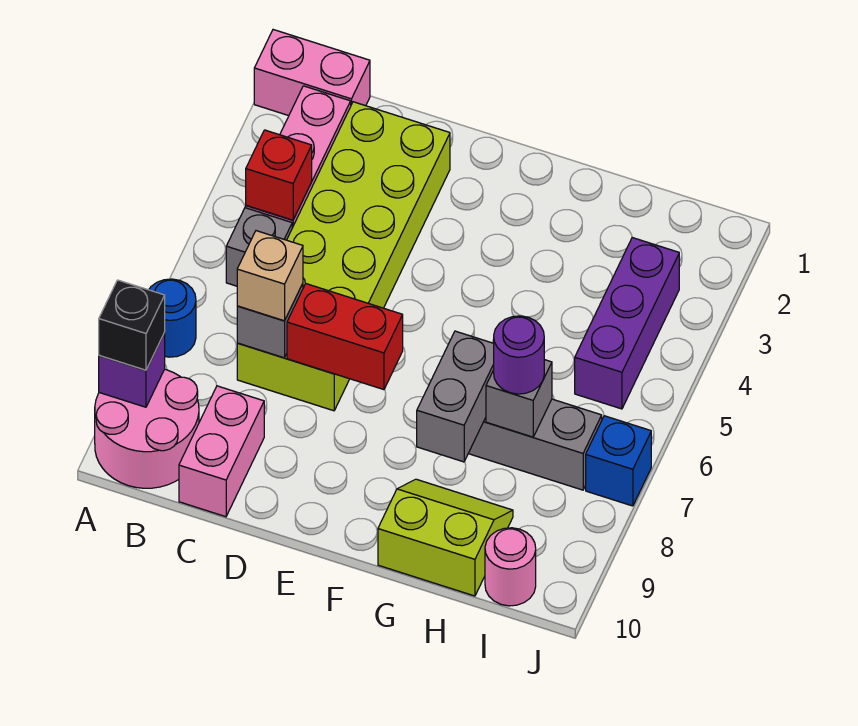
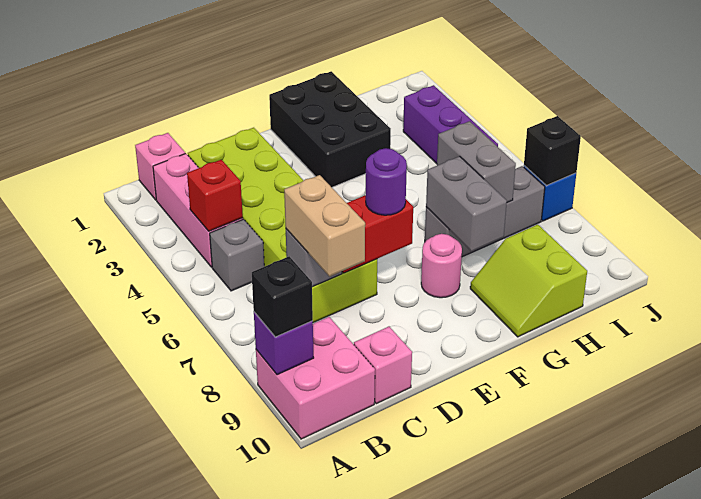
pink brick A1:B1 level 1 -> pink brick B1 level 1
blue round brick A7 level 1 -> none
pink round brick A9:B10 level 1 -> pink brick A9:B10 level 1
tan brick C7 level 3 -> tan brick C7:C8 level 3
pink brick C9:C10 level 1 -> pink brick C10 level 1
none -> black brick F1:G3 level 1
lime slope G9:H10 level 1 top 10 -> lime slope G9:H10 level 1 top H
grey brick H7 level 2 -> grey brick H6:H7 level 2
purple round brick H7 level 3 -> purple round brick E7 level 3
pink round brick I10 level 1 -> pink round brick F8 level 1
none -> black brick J7 level 2

